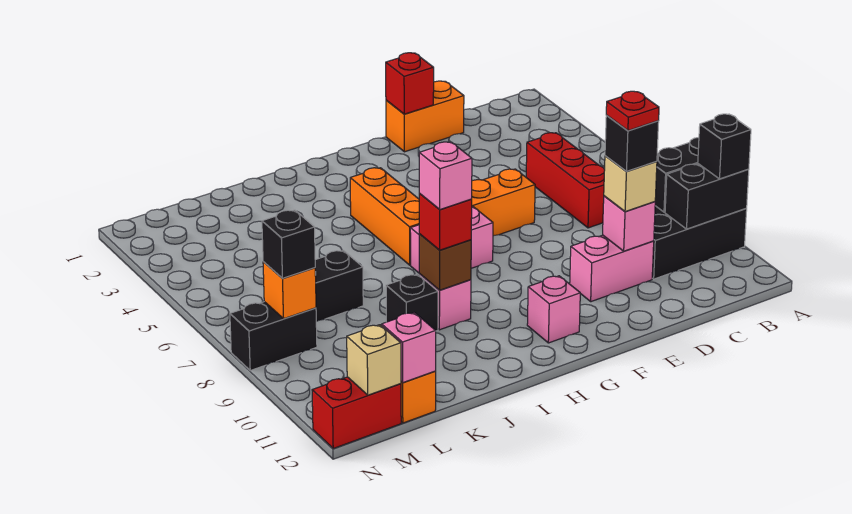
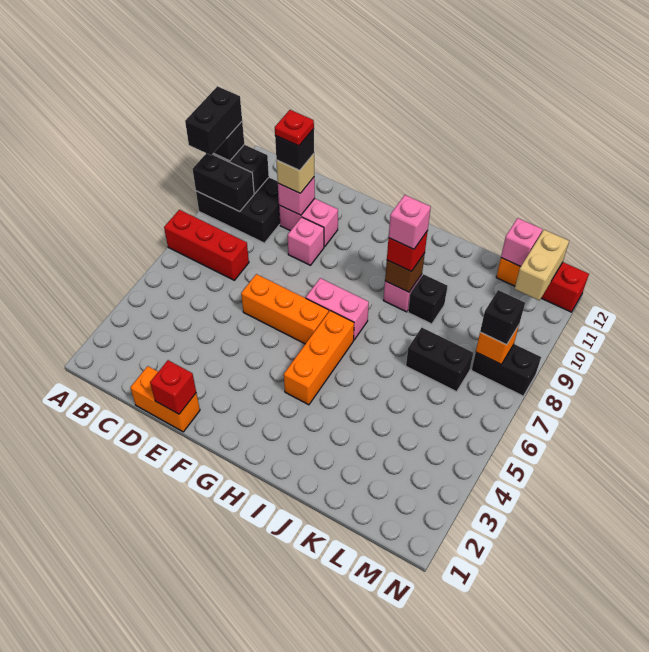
none -> black brick A9:A10 level 4
red brick C5:C7 level 1 -> red brick A7:C7 level 1
pink brick G11 level 1 -> pink brick E9 level 1
tan brick M12 level 2 -> tan brick M11:M12 level 2

